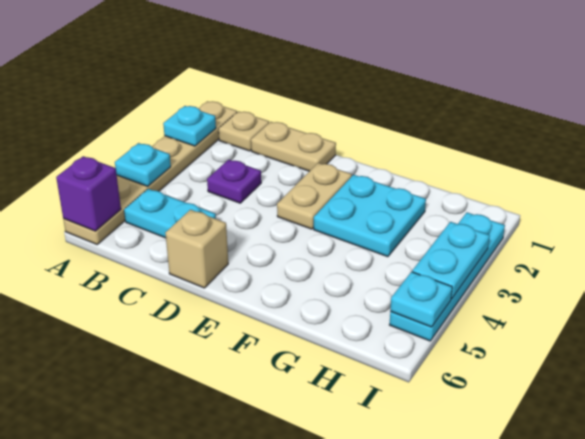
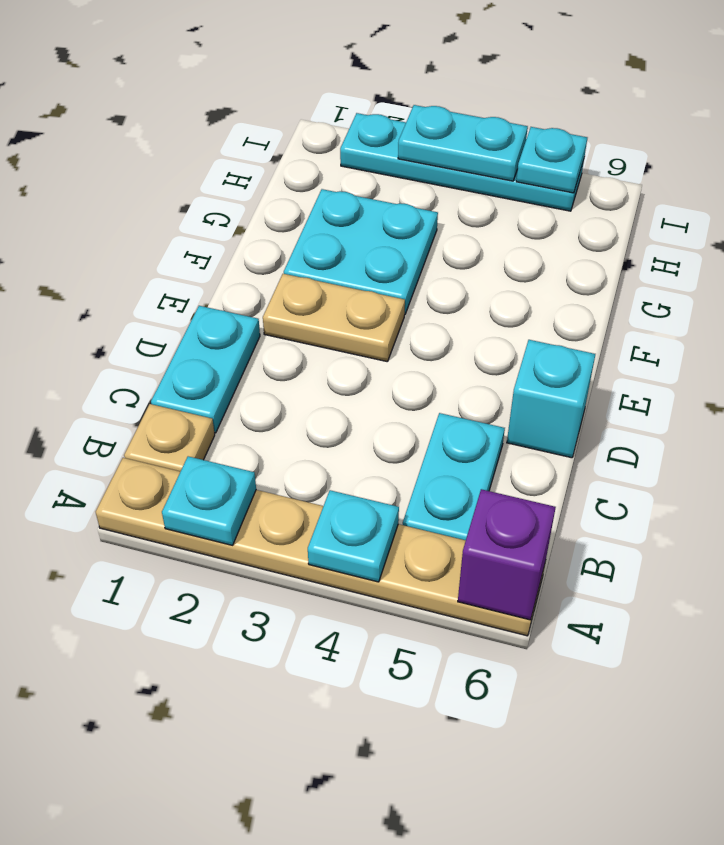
tan plate C1:D1 level 1 -> cyan plate C1:D1 level 1
purple plate C3 level 1 -> none
tan brick D6 level 1 -> cyan brick D6 level 1

